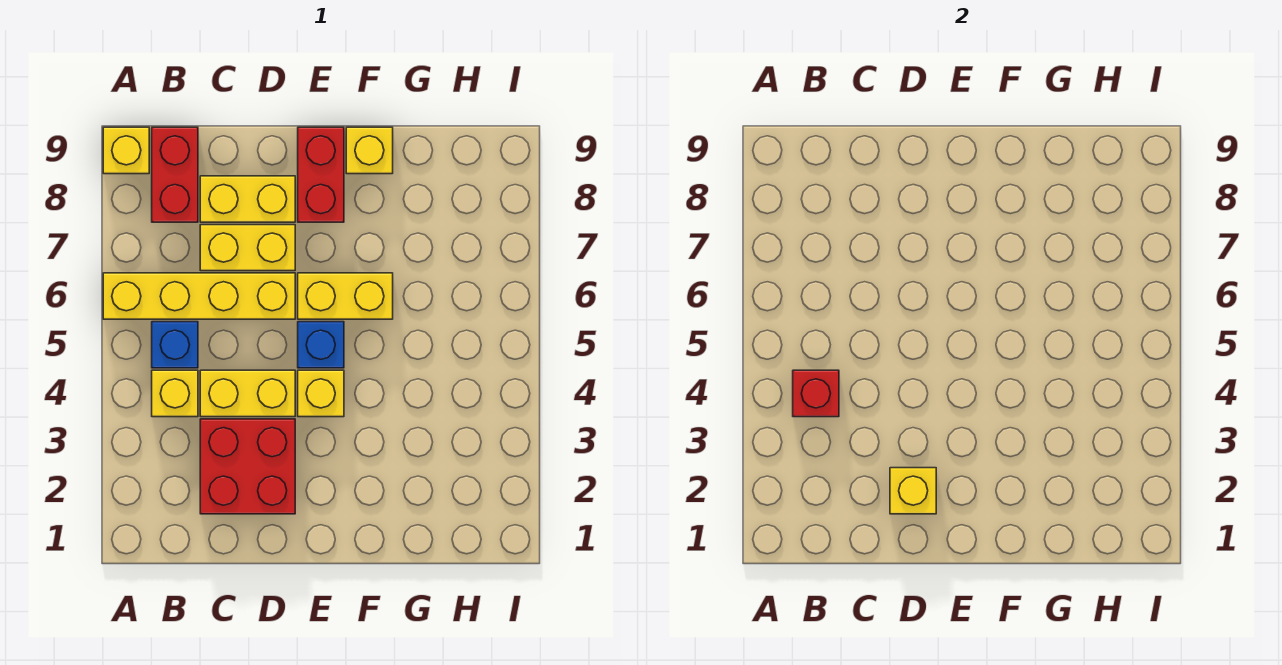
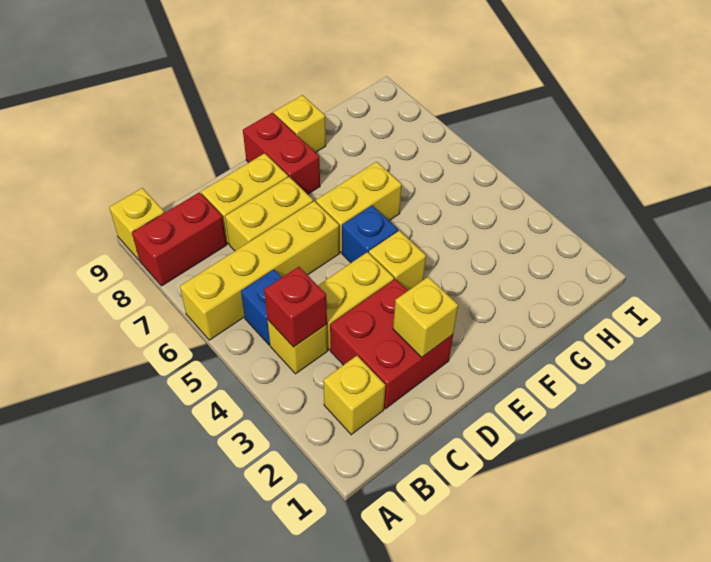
none -> yellow brick B2 level 1
red brick B8:B9 level 1 -> red brick A8:B8 level 1

